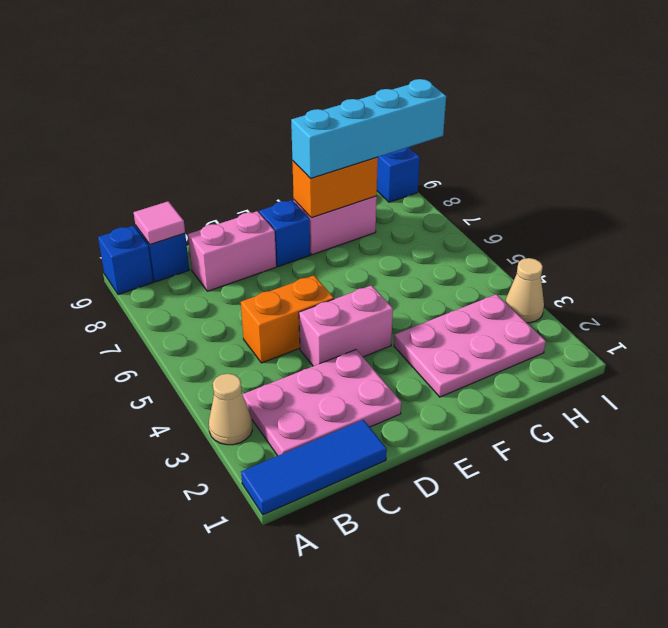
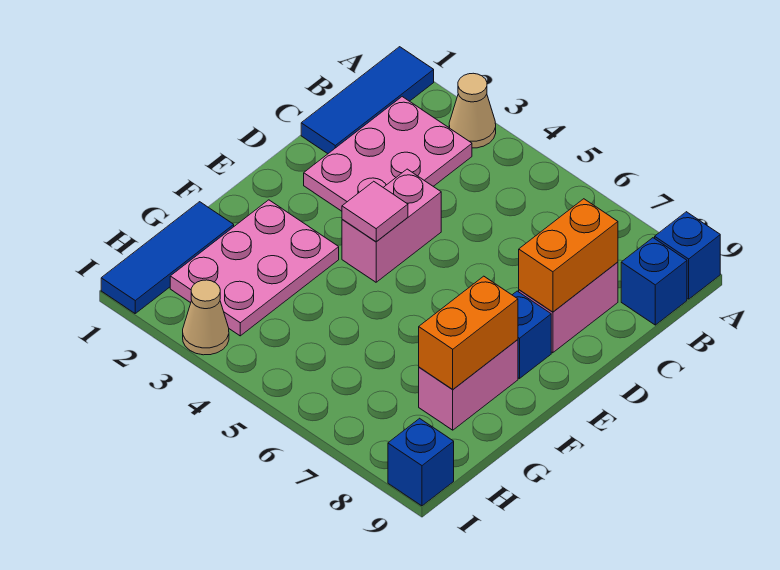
pink tile B9 level 2 -> pink tile E4 level 2
orange brick C5:D5 level 1 -> orange brick C8:D8 level 2
cyan brick F8:I8 level 3 -> none
none -> blue tile G1:I1 level 1

